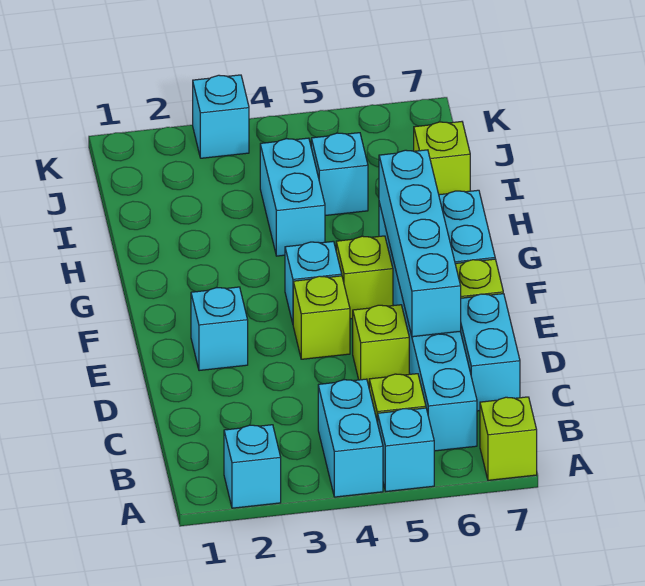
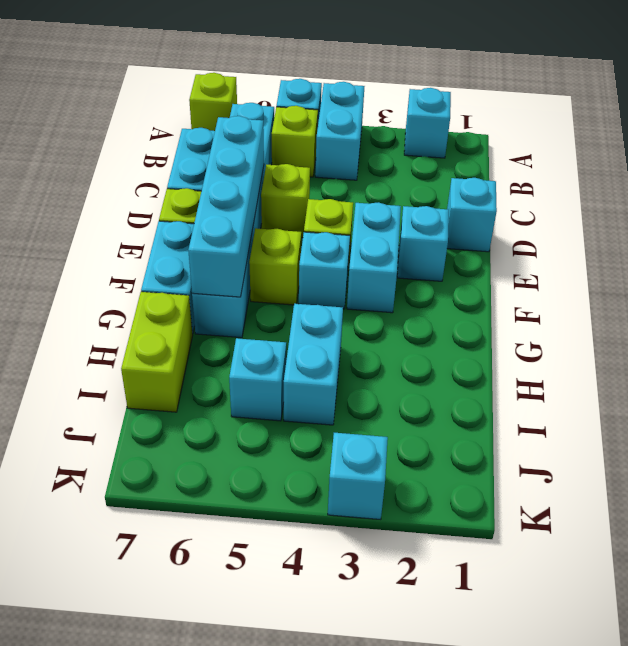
none -> cyan brick D1 level 1
none -> cyan brick E3:F3 level 1
lime brick I7 level 1 -> lime brick H7:I7 level 1

